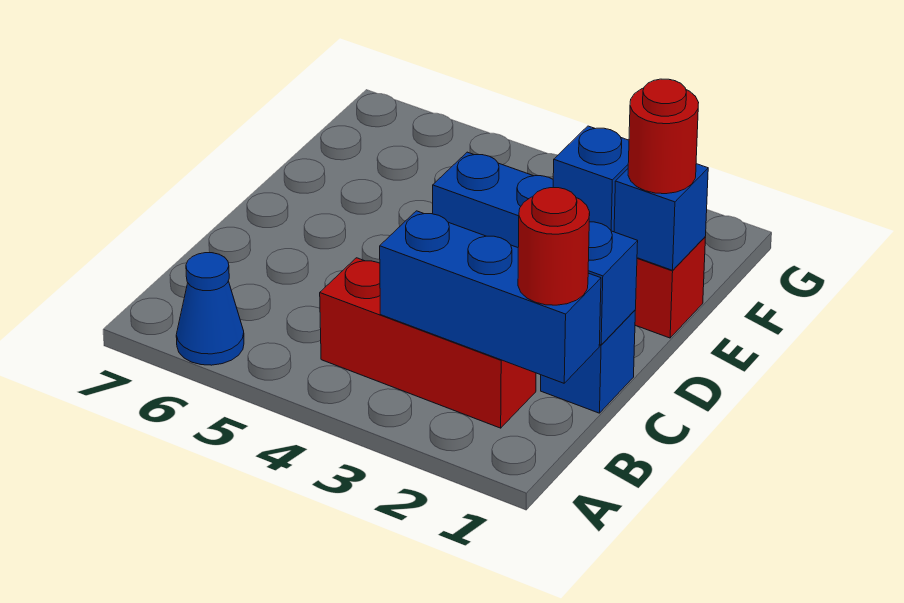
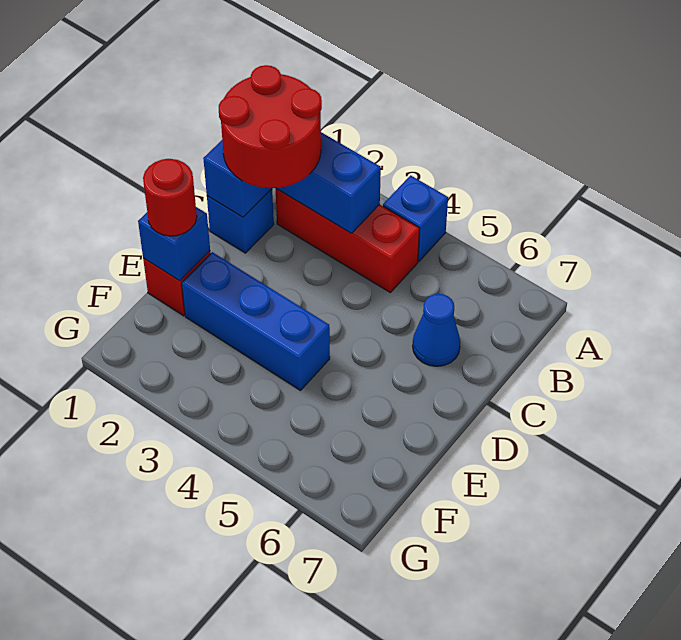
blue cone A6 level 1 -> blue cone C6 level 1
red round brick B1 level 3 -> red round brick B1:C2 level 3
blue brick E2 level 2 -> blue brick A4 level 1

